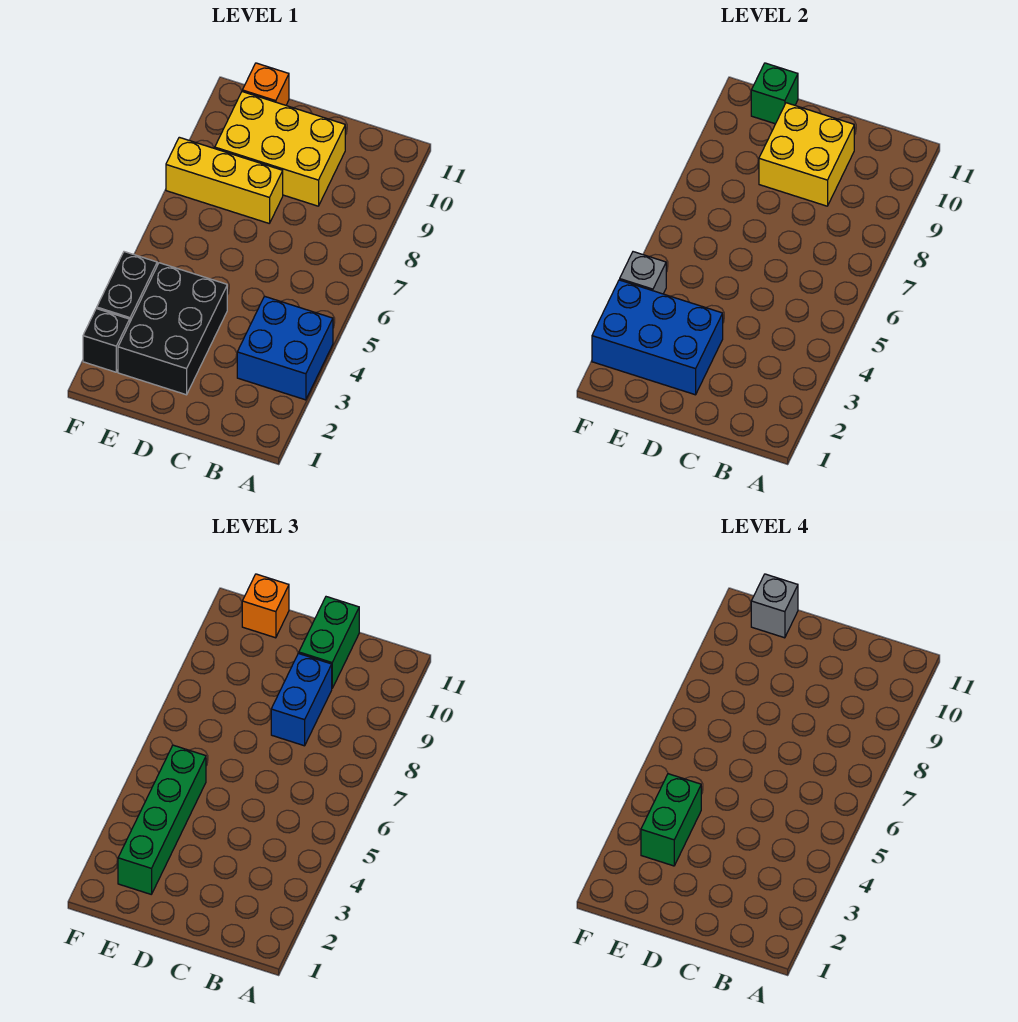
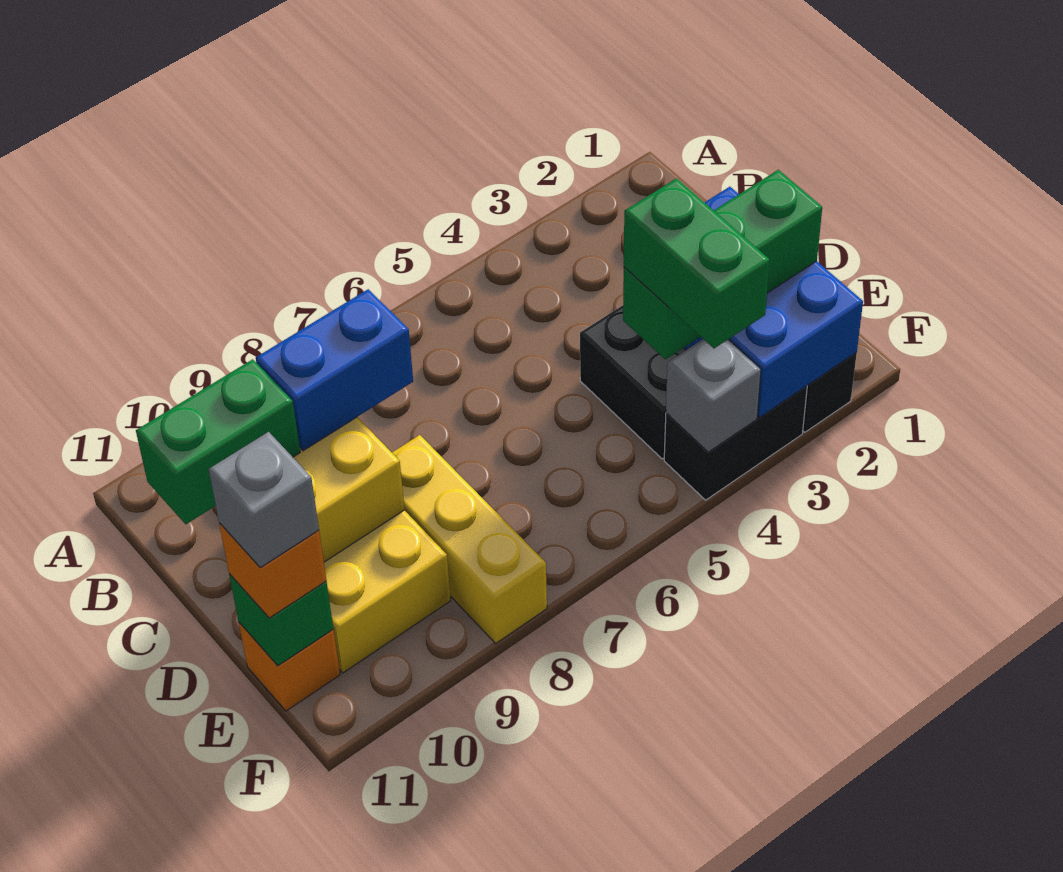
blue brick A3:B4 level 1 -> none
green brick E2:E5 level 3 -> green brick E2:E4 level 3
green brick E3:E4 level 4 -> green brick E4:F4 level 4

